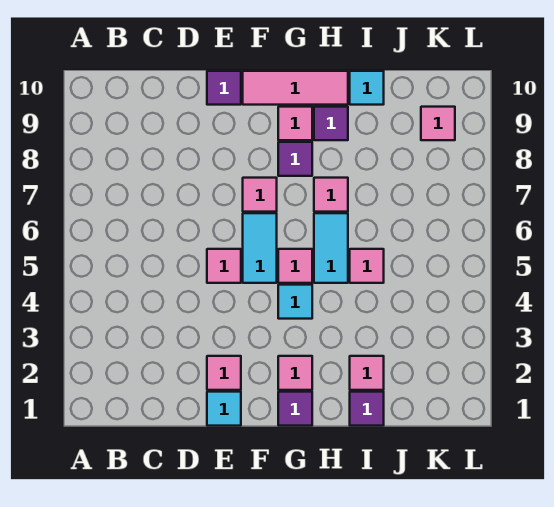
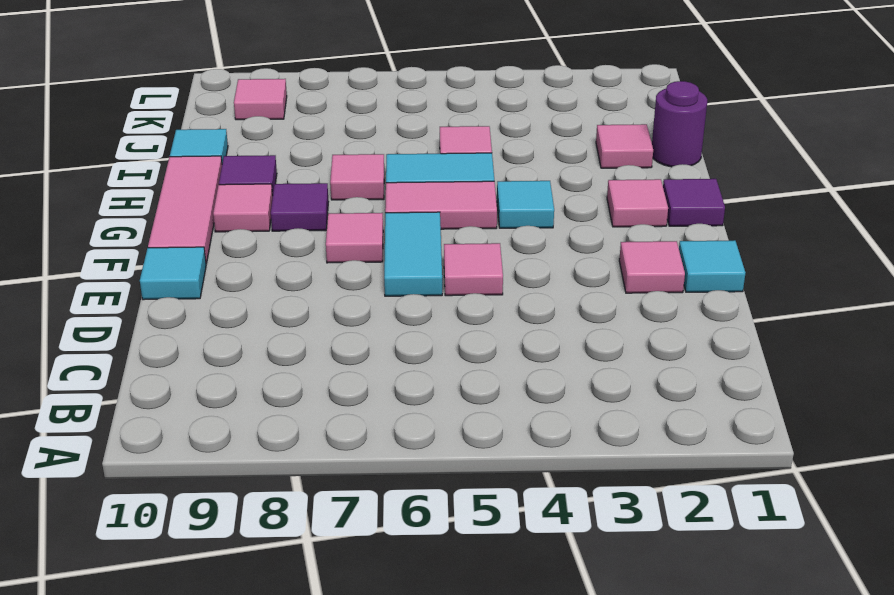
purple tile E10 level 1 -> cyan tile E10 level 1
cyan tile F5:F6 level 1 -> cyan tile E6:F6 level 1
pink tile G5 level 1 -> pink tile G5:G6 level 1
purple tile I1 level 1 -> purple round brick I1 level 1

